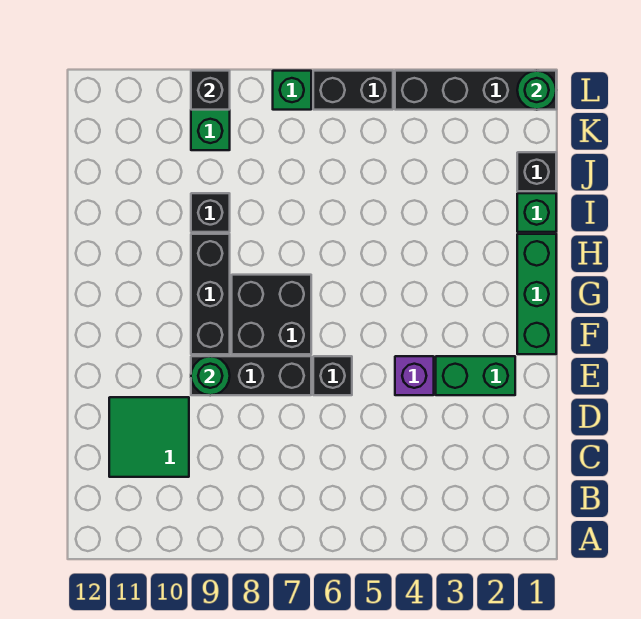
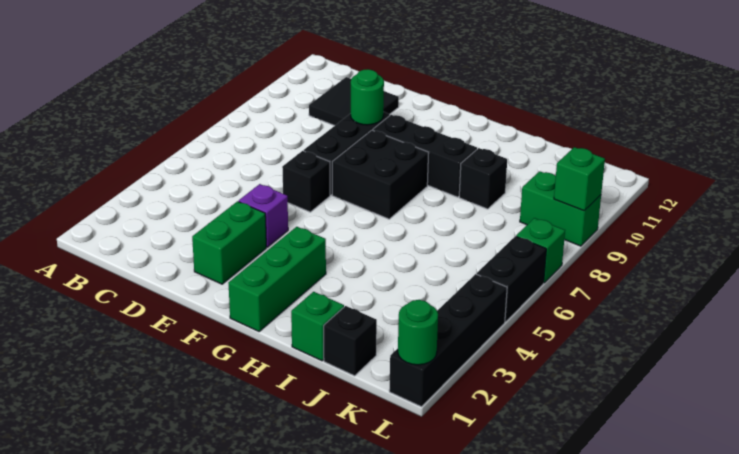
green tile C10:D11 level 1 -> black tile C10:D11 level 1
green brick F1:H1 level 1 -> green brick G1:G3 level 1
black brick L9 level 2 -> green brick L9 level 2

